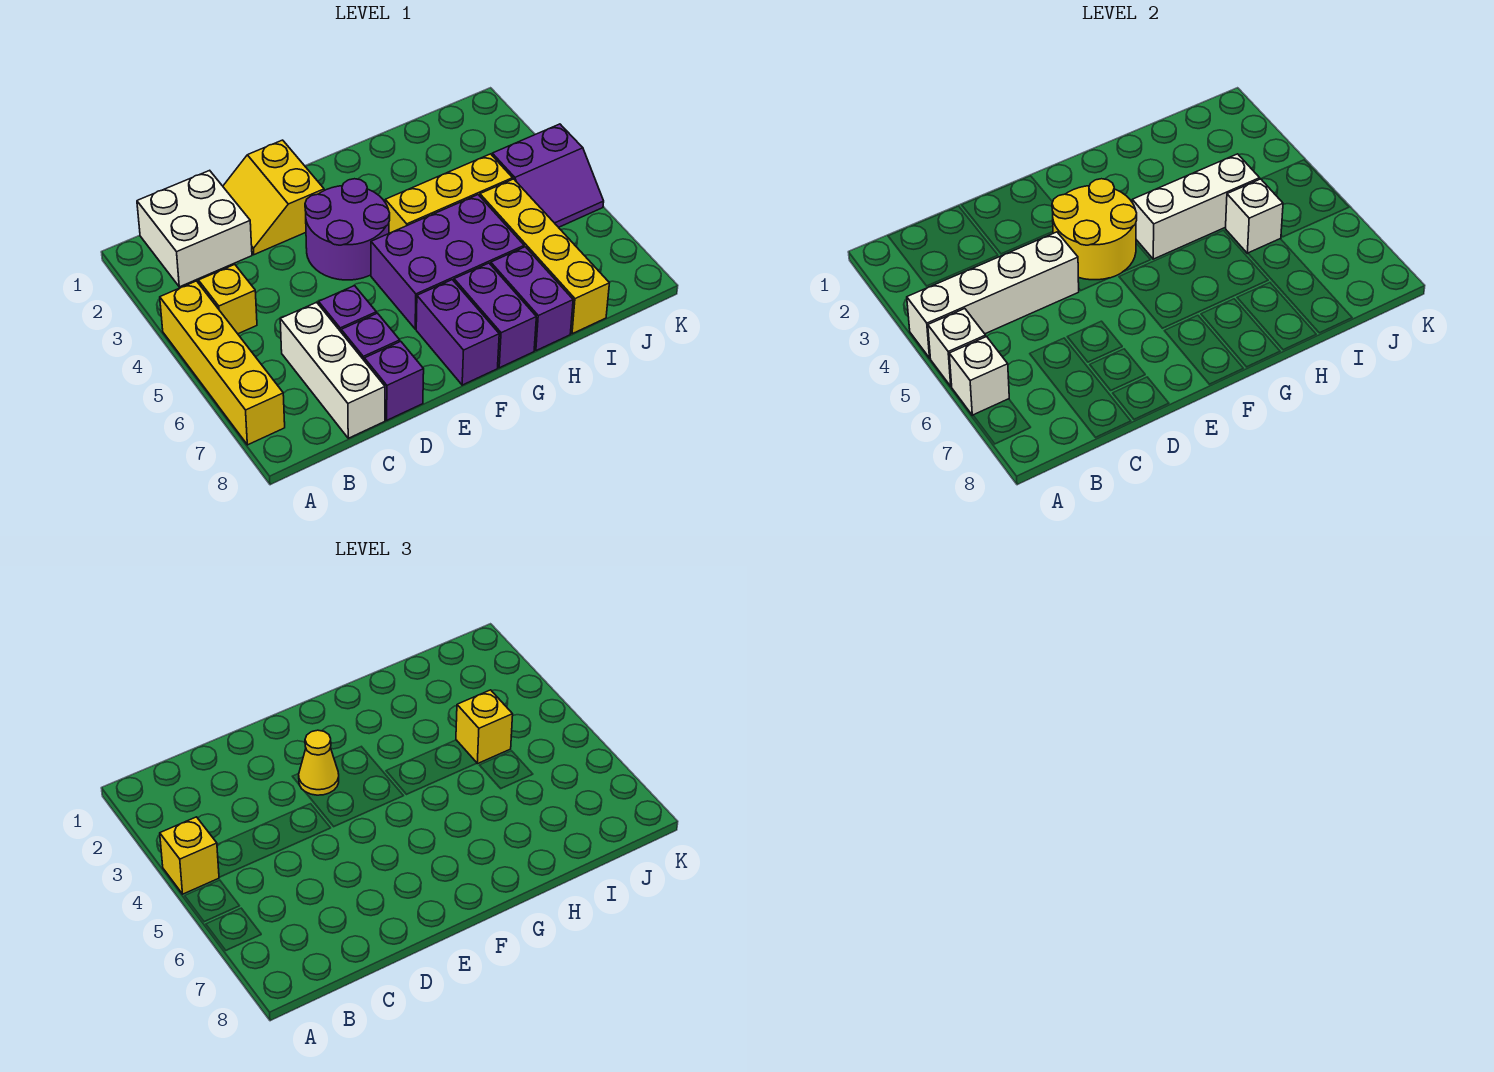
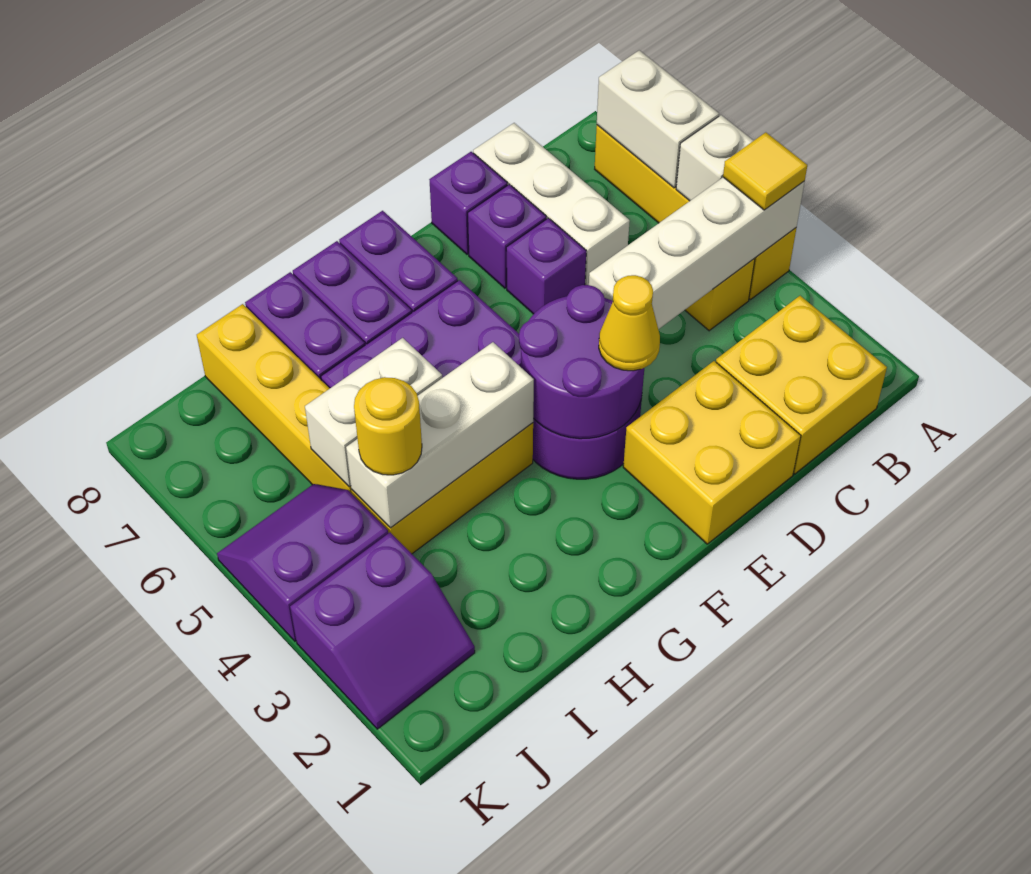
yellow brick A4 level 3 -> yellow tile A4 level 3
white brick A6 level 2 -> white brick A6:A7 level 2
white brick B1:C2 level 1 -> yellow brick B1:C2 level 1
yellow slope D1:E2 level 1 top E -> yellow brick D1:E2 level 1
yellow round brick E3:F4 level 2 -> purple round brick E3:F4 level 2
yellow brick I4 level 3 -> yellow round brick I4 level 3
white brick I5 level 2 -> white brick H5:I5 level 2
none -> purple slope J2:K3 level 1 top 3

